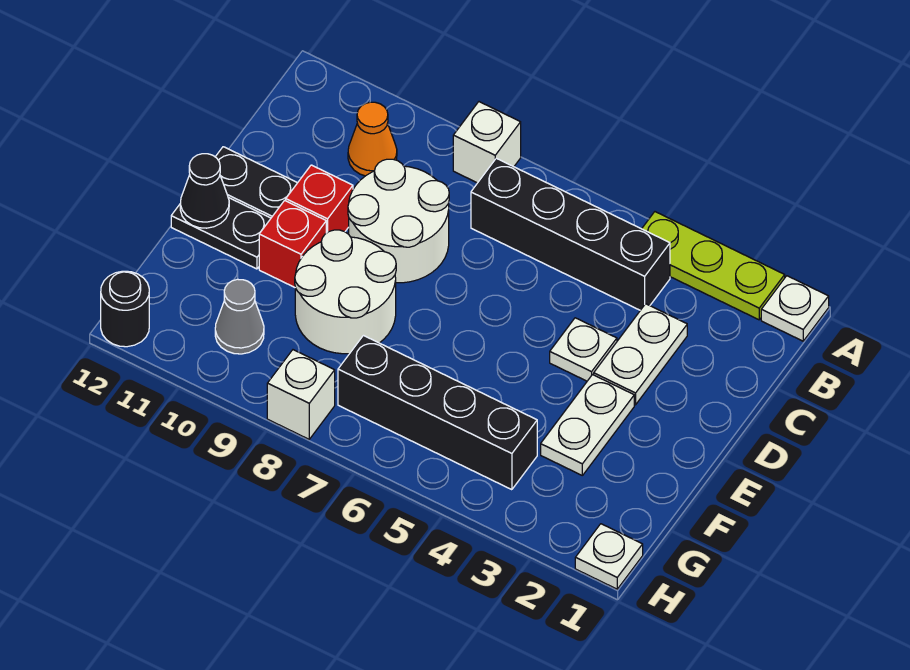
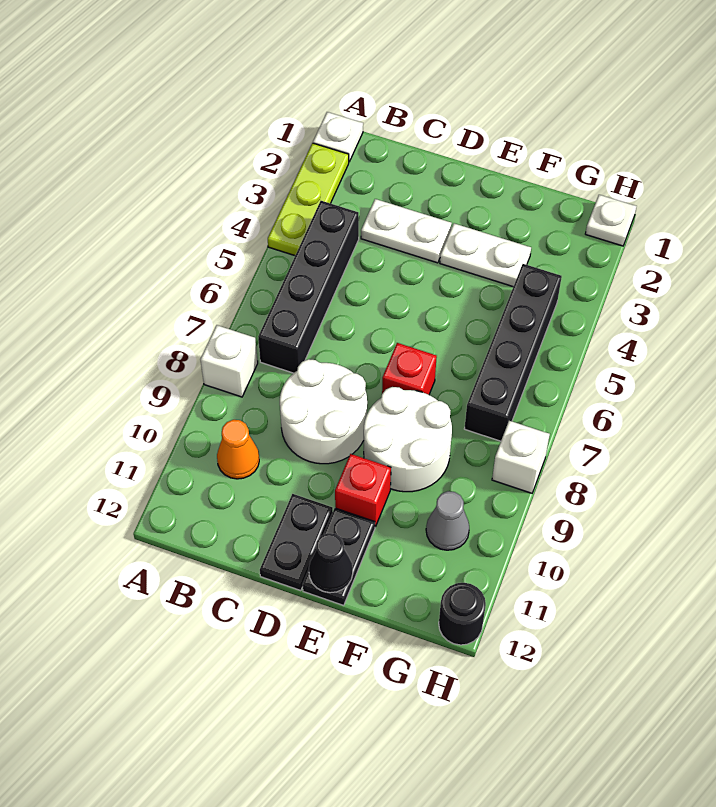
white plate D4 level 1 -> none
red brick D10 level 1 -> red brick E7 level 1

